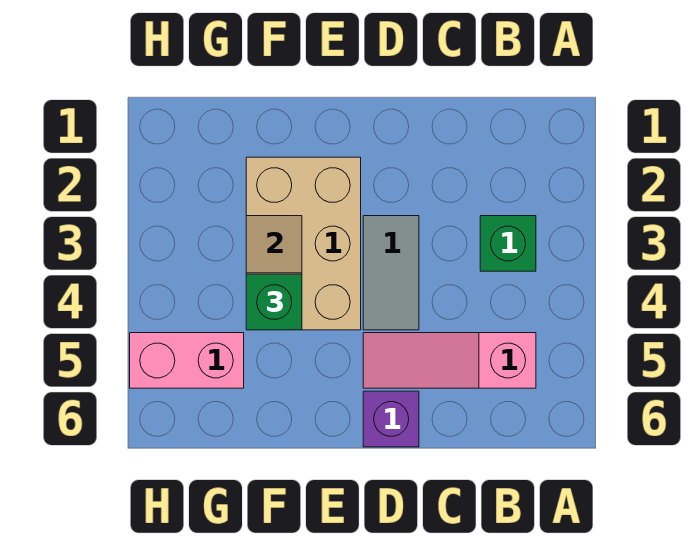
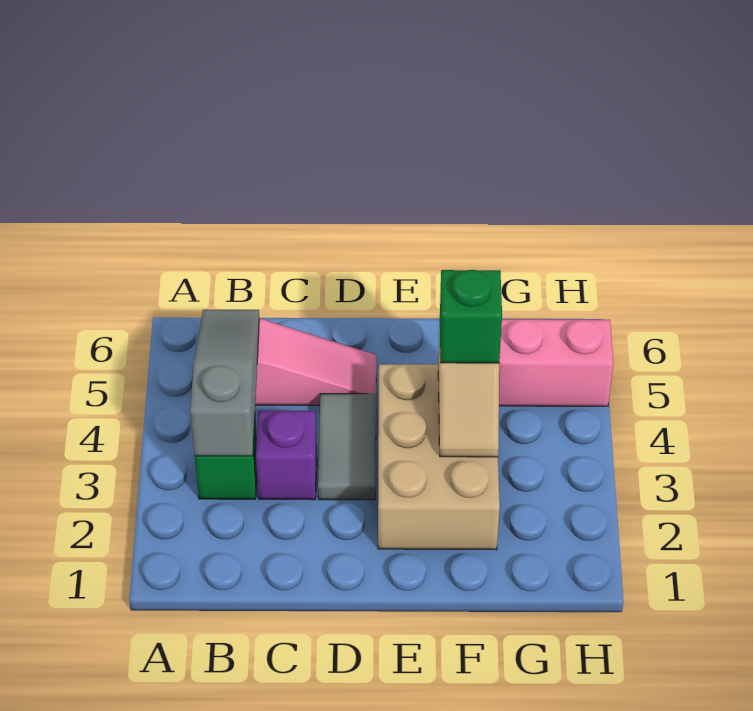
none -> grey slope B3:B5 level 2 top 3
purple brick D6 level 1 -> purple brick C3 level 1

